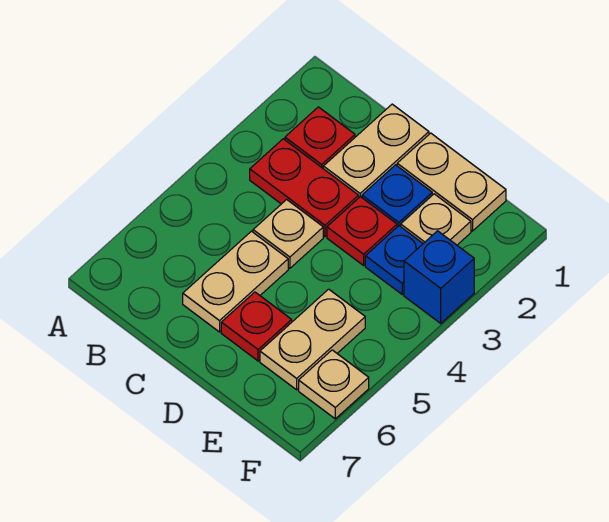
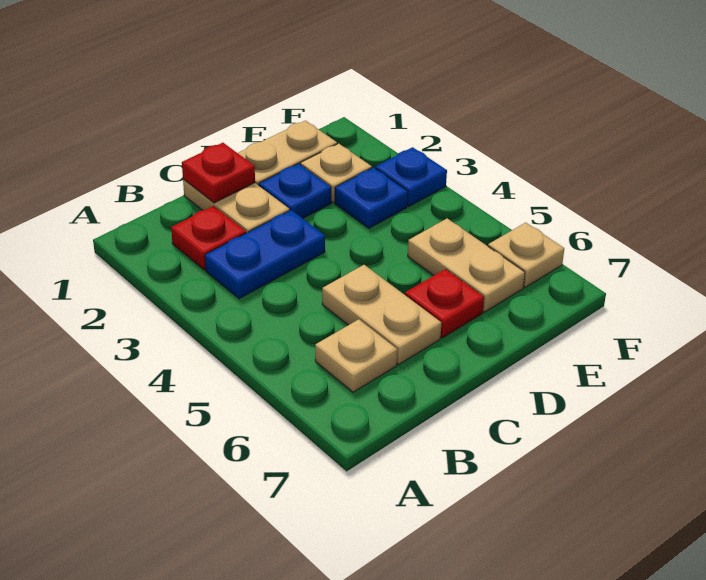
red plate B3:C3 level 1 -> blue plate B3:C3 level 1
tan plate C4 level 1 -> tan plate B6 level 1
red plate D3 level 1 -> red plate C1 level 2
blue brick F3 level 1 -> blue plate F3 level 1

